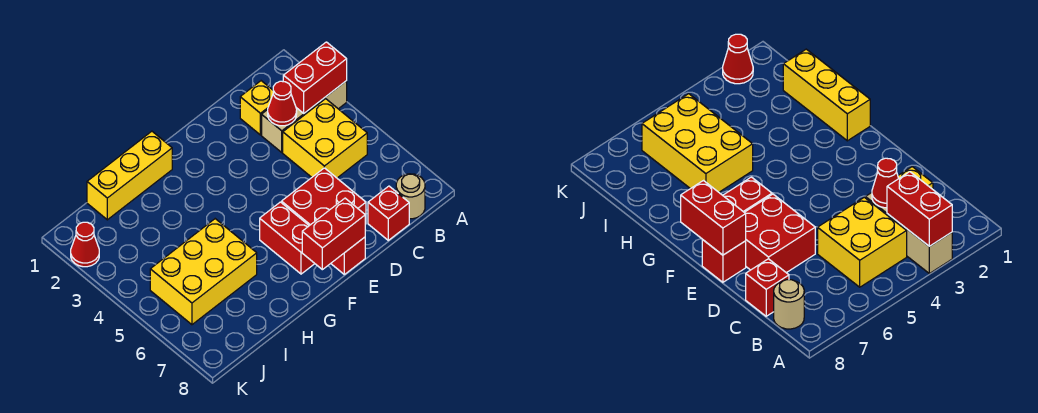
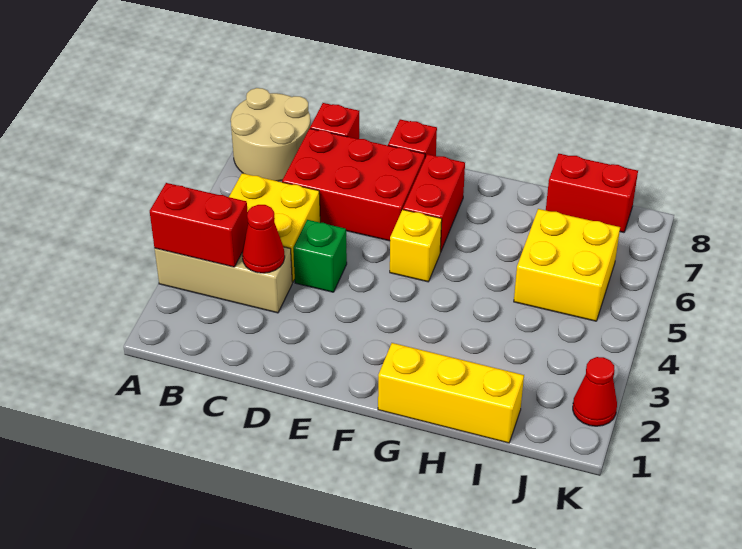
tan round brick B8 level 1 -> tan round brick A7:B8 level 1
yellow brick C2 level 1 -> yellow brick F5 level 1
none -> green brick D4 level 1
red brick D6:E7 level 1 -> red brick C6:E7 level 1
red brick E8:F8 level 2 -> red brick I8:J8 level 1
yellow brick H5:J6 level 1 -> yellow brick I5:J6 level 1

